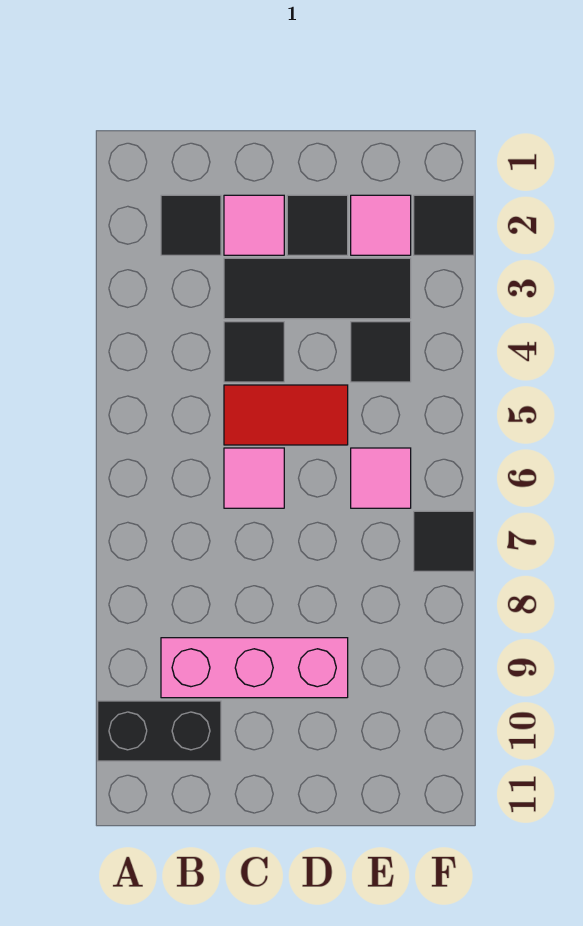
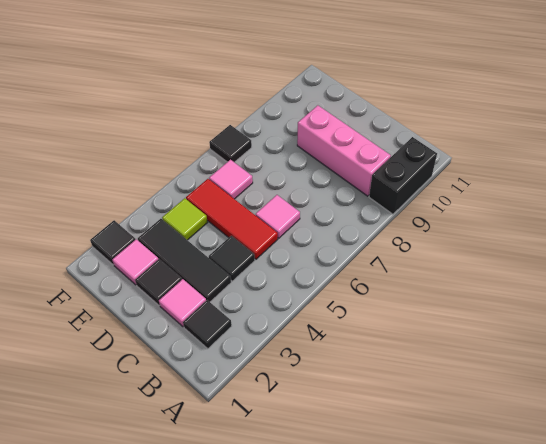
black brick A10:B10 level 1 -> black brick A9:A10 level 1
red tile C5:D5 level 1 -> red tile C5:E5 level 1
black tile E4 level 1 -> lime tile E4 level 1

